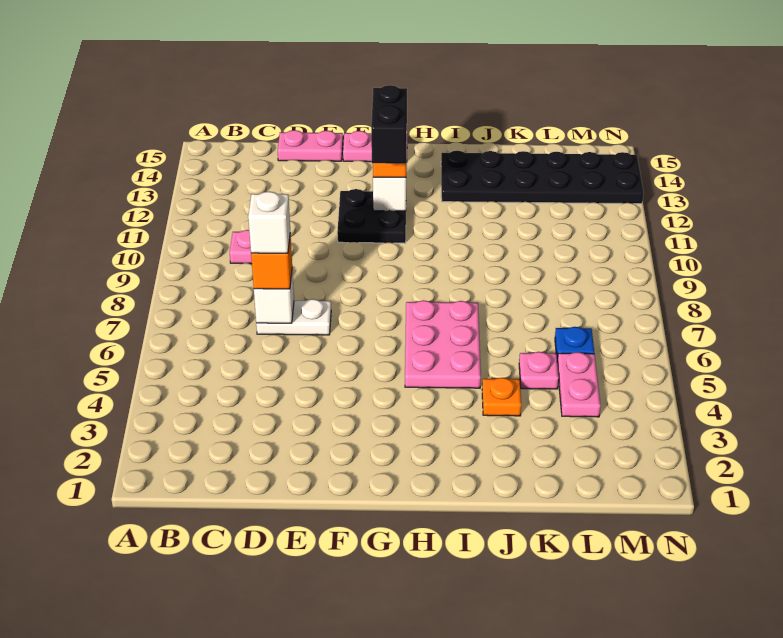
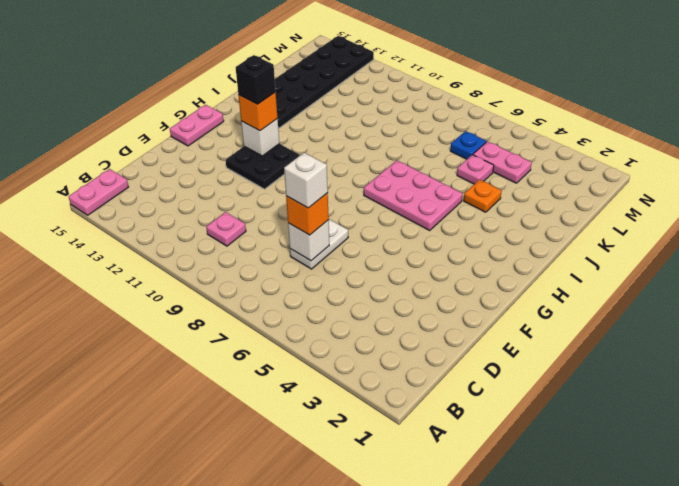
pink plate D15:E15 level 1 -> pink plate A15:B15 level 1
black brick G11:G12 level 4 -> black brick G12 level 4

